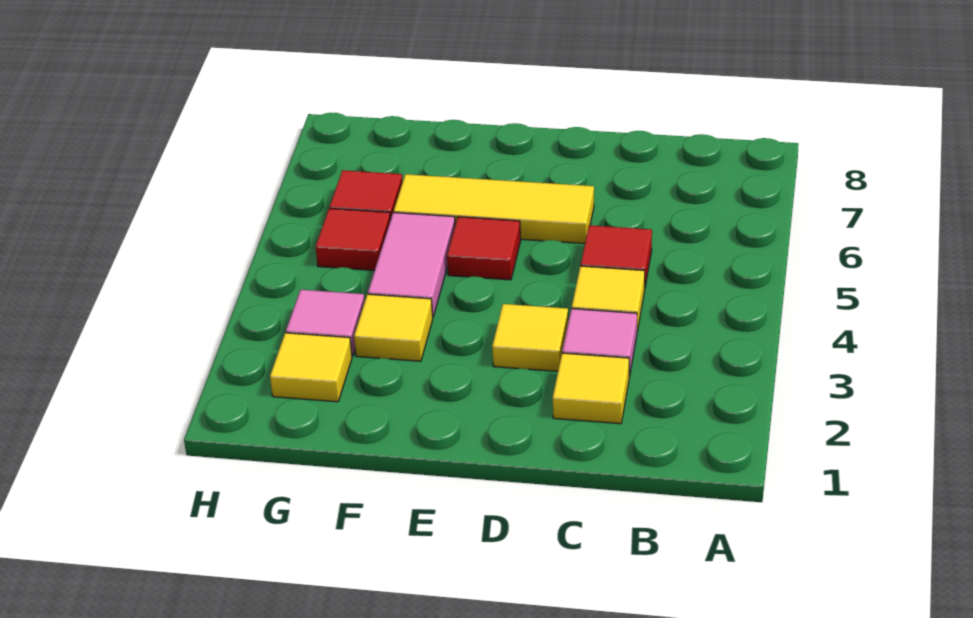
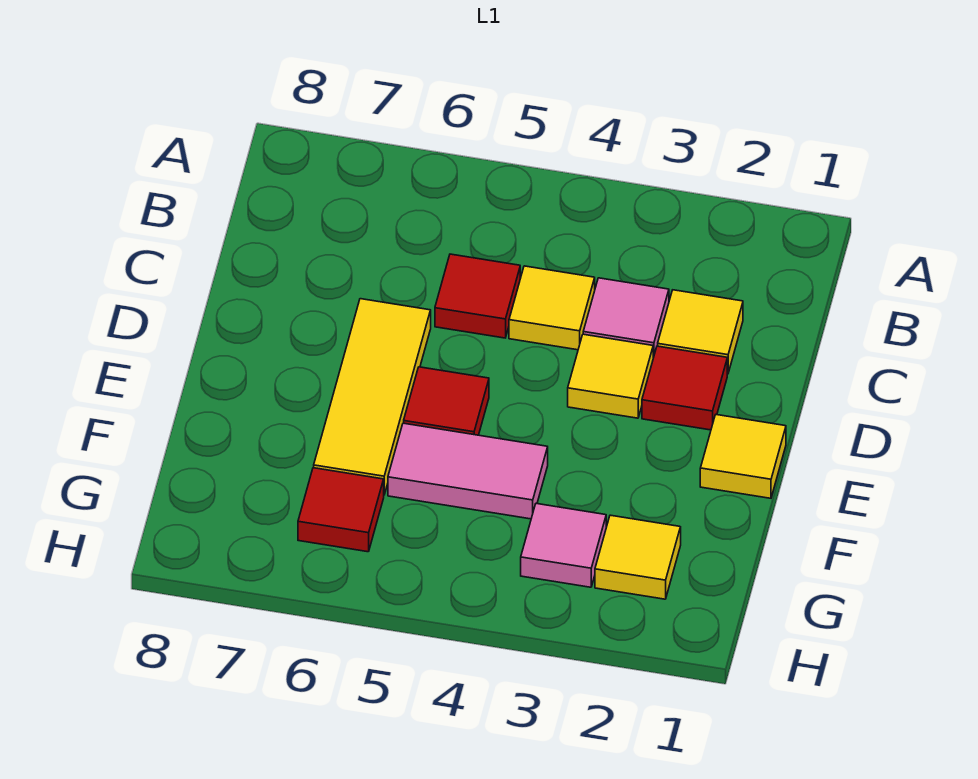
yellow tile F3 level 1 -> yellow tile E1 level 1
red tile G5 level 1 -> red tile D2 level 1

